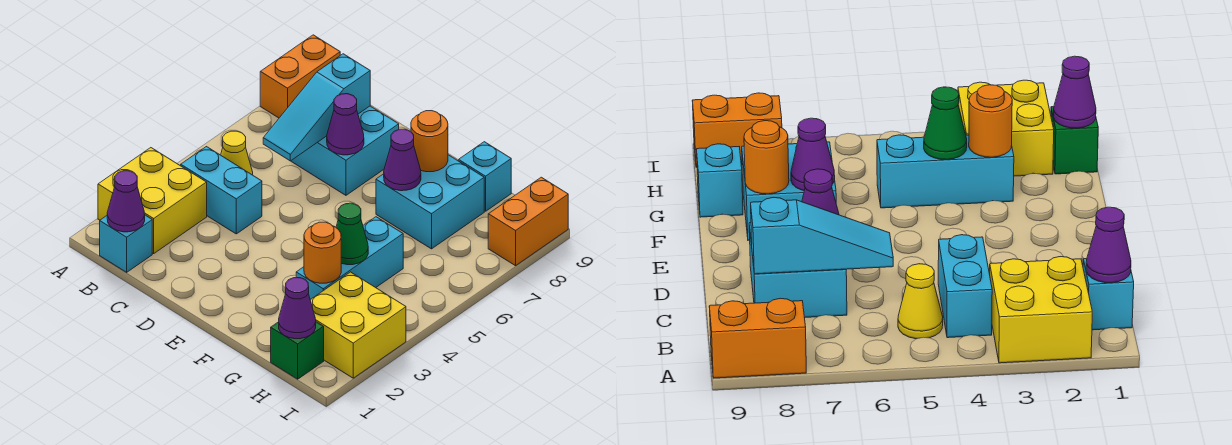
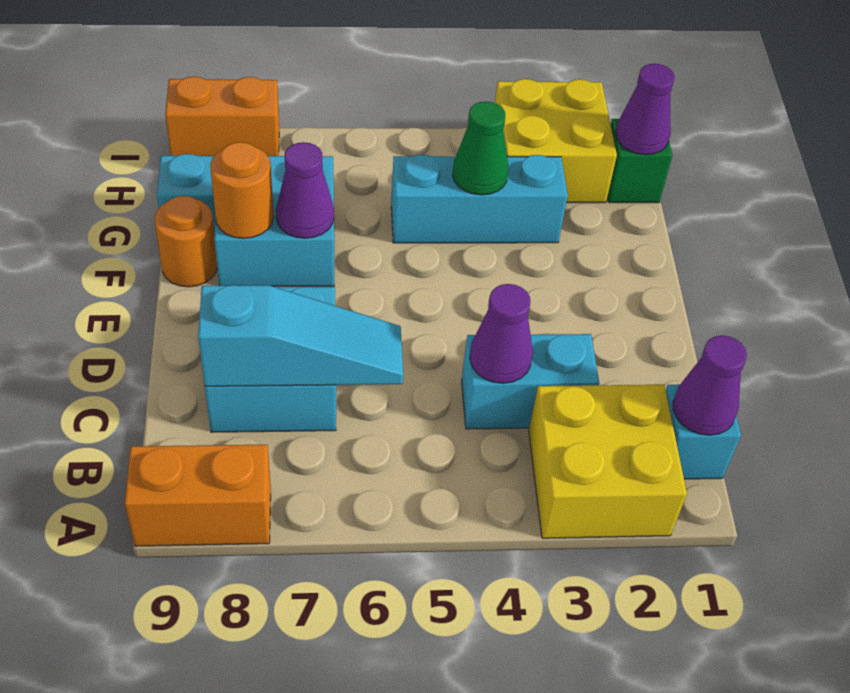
cyan brick B4:C4 level 1 -> cyan brick C3:C4 level 1
yellow cone B5 level 1 -> none
purple cone D7 level 2 -> purple cone C4 level 2
orange round brick G3 level 2 -> orange round brick F9 level 1

